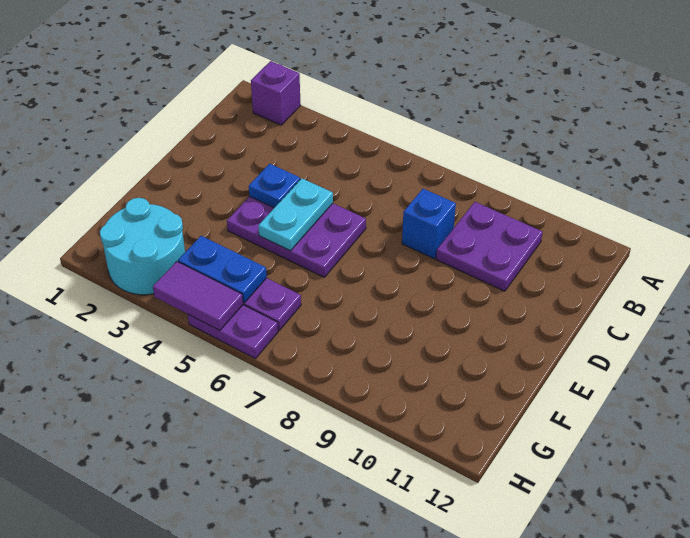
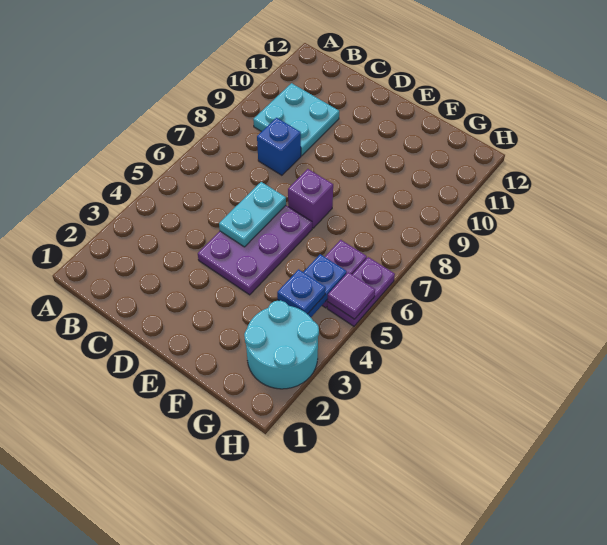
purple brick A2 level 1 -> purple brick E7 level 1
purple plate B9:C10 level 1 -> cyan plate B9:C10 level 1
blue plate D4 level 2 -> blue plate G4 level 3
cyan plate D5:E5 level 2 -> cyan plate D5:D6 level 2
purple tile H4:H5 level 2 -> purple tile H5 level 2

